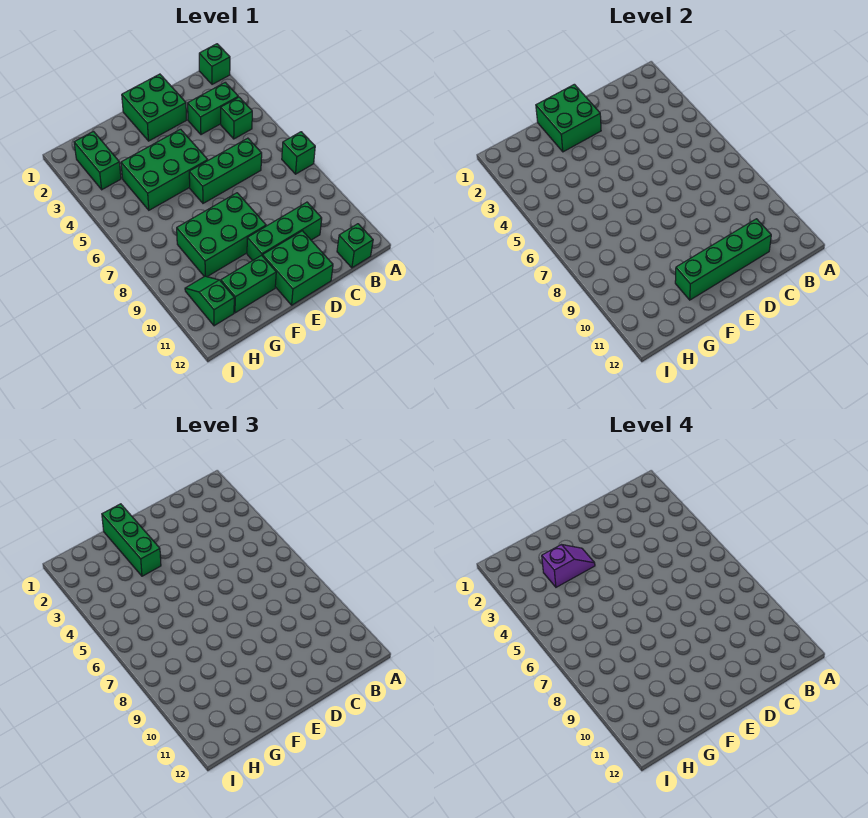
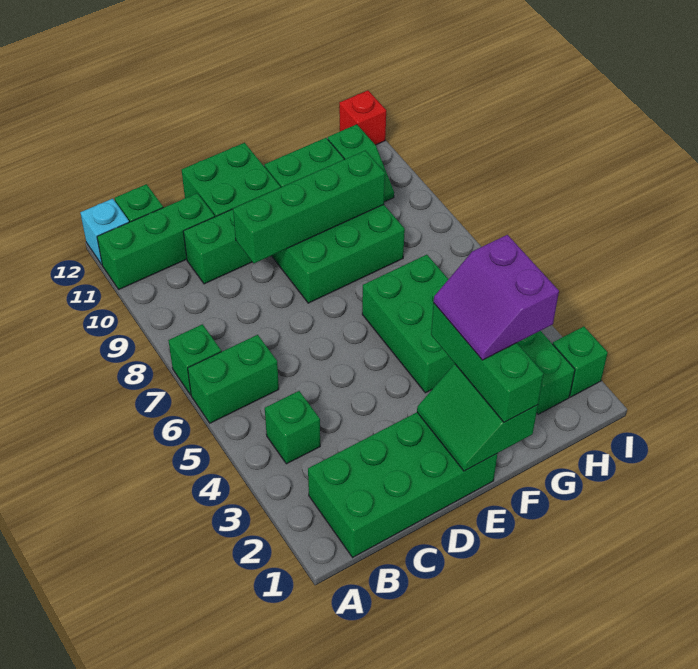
green brick A1 level 1 -> green brick I2 level 1
none -> cyan brick A12 level 1
green brick B3:C3 level 1 -> green brick A6:B6 level 1
green brick C6:E6 level 1 -> green brick A11:C11 level 1
green brick C11:F11 level 2 -> green brick D9:G9 level 2
green brick D1:E2 level 1 -> green brick B1:E2 level 1
green brick E1:F2 level 2 -> green slope E1:F2 level 2 top F
green brick E4:G5 level 1 -> green brick F4:G6 level 1
purple slope F3:G3 level 4 top G -> purple slope F2:G3 level 4 top G
none -> red brick I12 level 1

